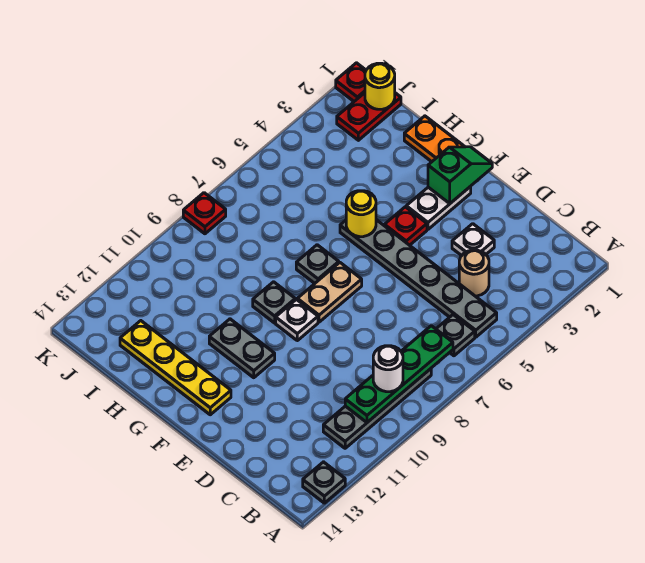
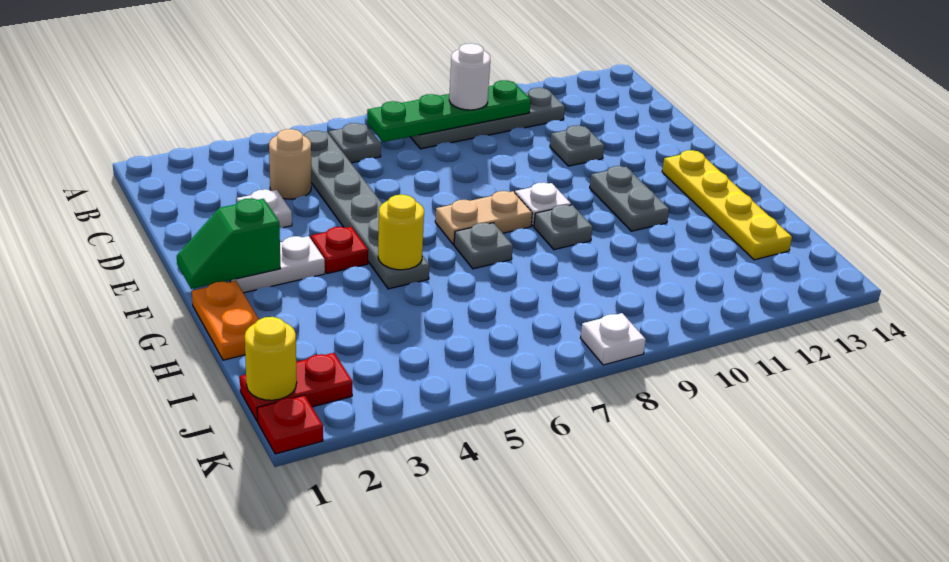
grey plate A13 level 1 -> grey plate D11 level 1
red plate K8 level 1 -> white plate K8 level 1

